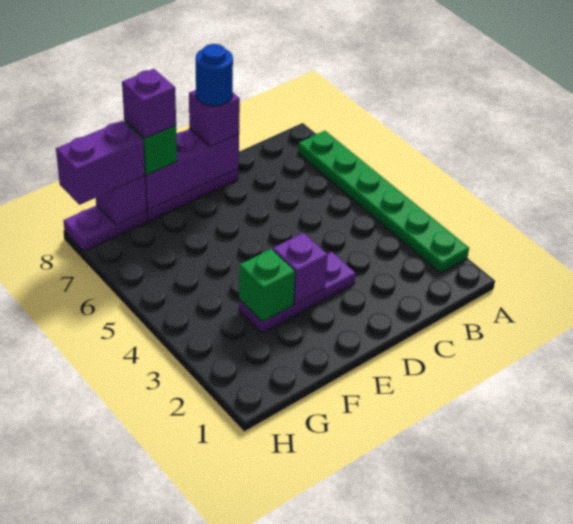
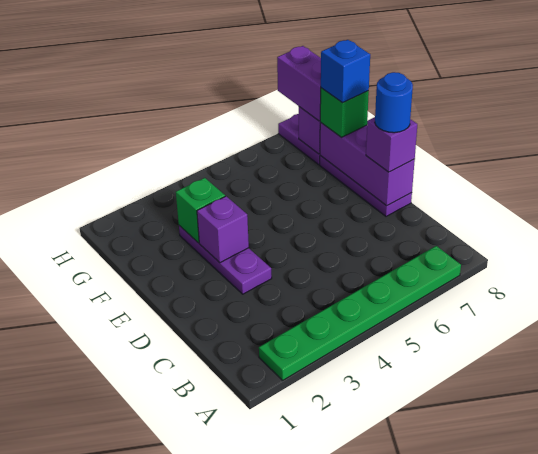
purple brick F8 level 4 -> blue brick F8 level 4

